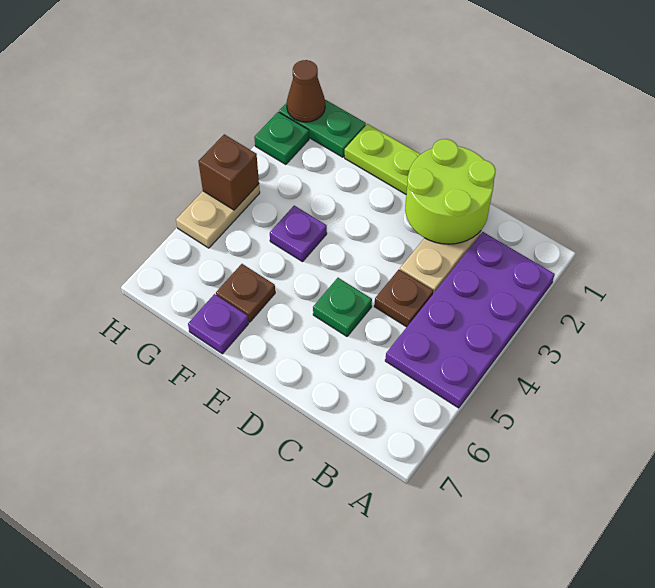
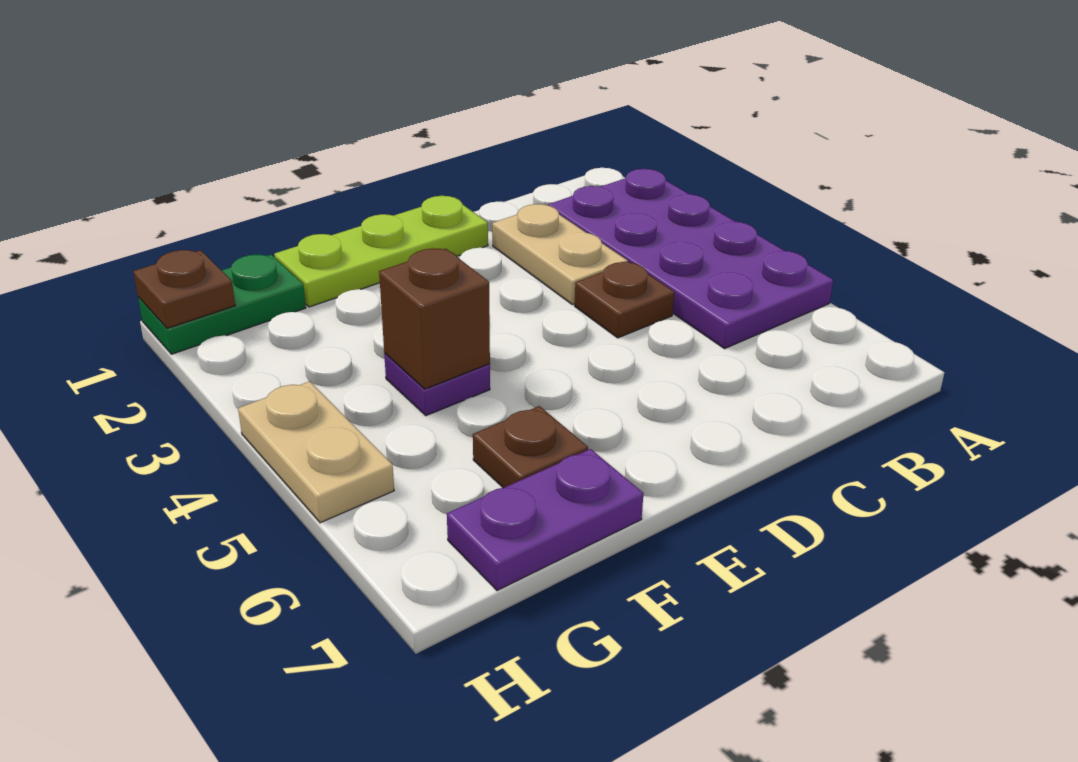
lime round brick C1:D2 level 2 -> none
green plate D5 level 1 -> none
purple plate F7 level 1 -> purple plate F7:G7 level 1
brown cone H1 level 2 -> brown plate H1 level 2
green plate H2 level 1 -> none
brown brick H4 level 2 -> brown brick F4 level 2

